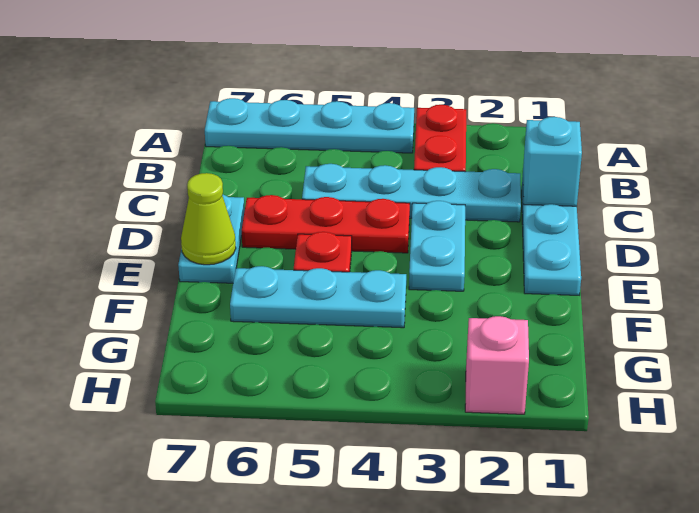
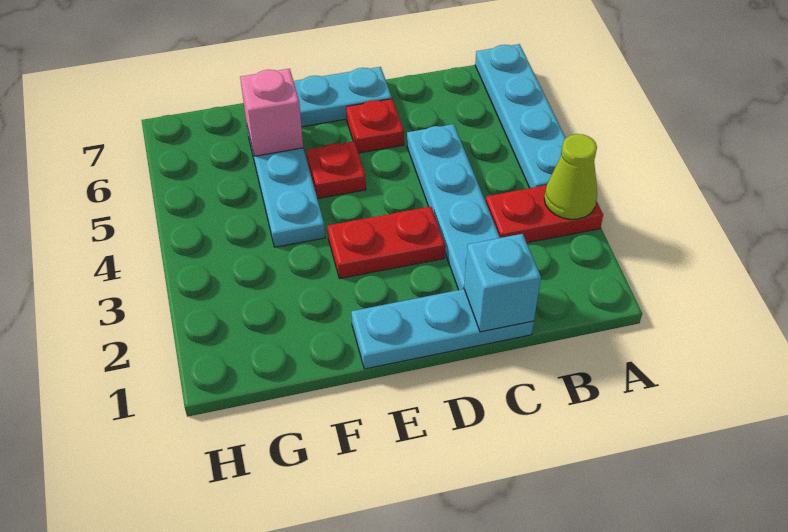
cyan plate D3:E3 level 1 -> red plate D3:E3 level 1
red plate D4:D6 level 1 -> red plate D6 level 1
lime cone E7 level 2 -> lime cone A3 level 2
pink brick H2 level 1 -> pink brick F6 level 2

